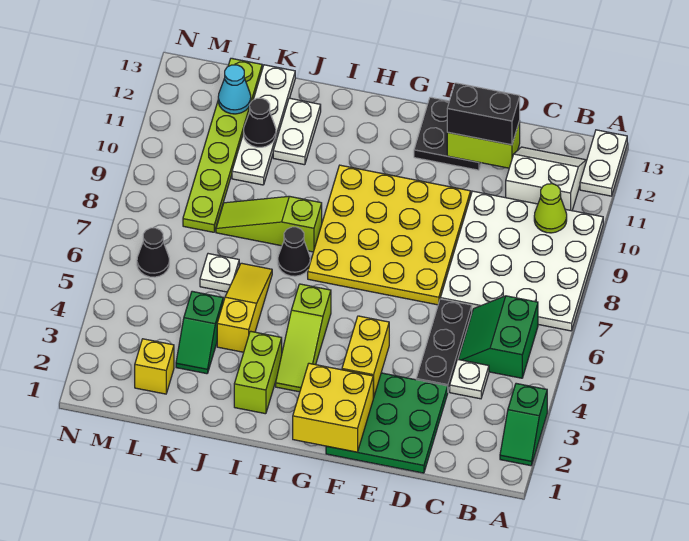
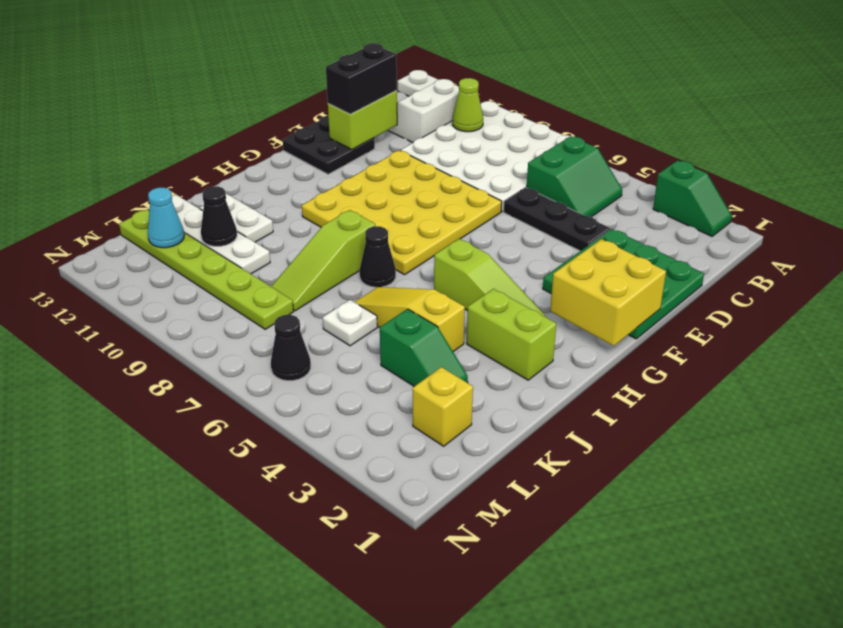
green slope B5:C6 level 1 top B -> green slope B5:C6 level 1 top 6
white plate C4 level 1 -> none
yellow brick F3:F4 level 2 -> none

